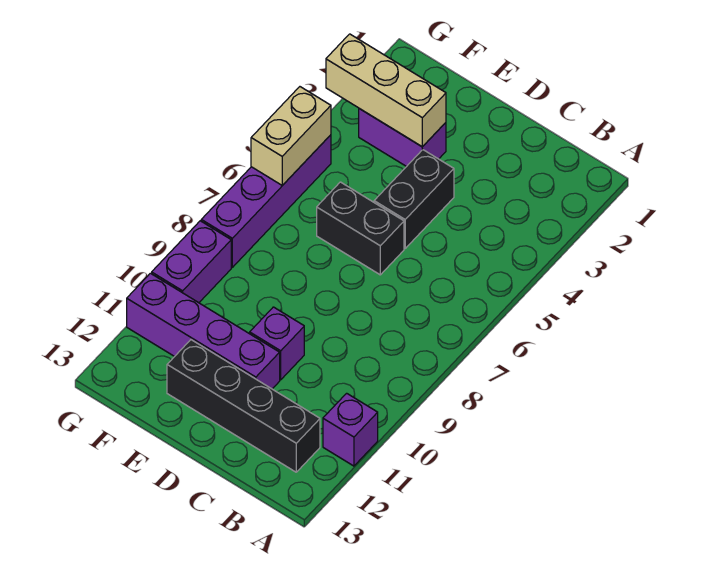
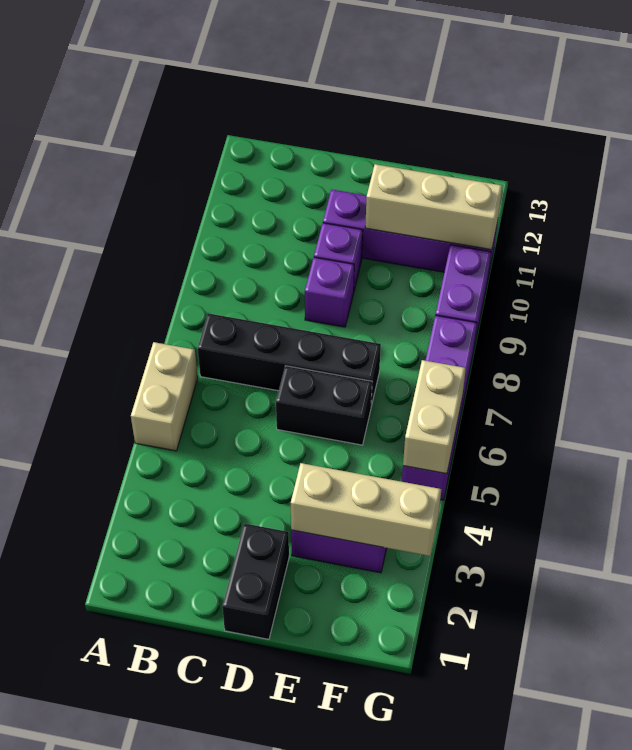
none -> tan brick A5:A6 level 1
purple brick A11 level 1 -> purple brick D9 level 1
black brick B12:E12 level 1 -> black brick B7:E7 level 1
black brick D4:D5 level 1 -> black brick D1:D2 level 1
none -> tan brick E11:G11 level 2

